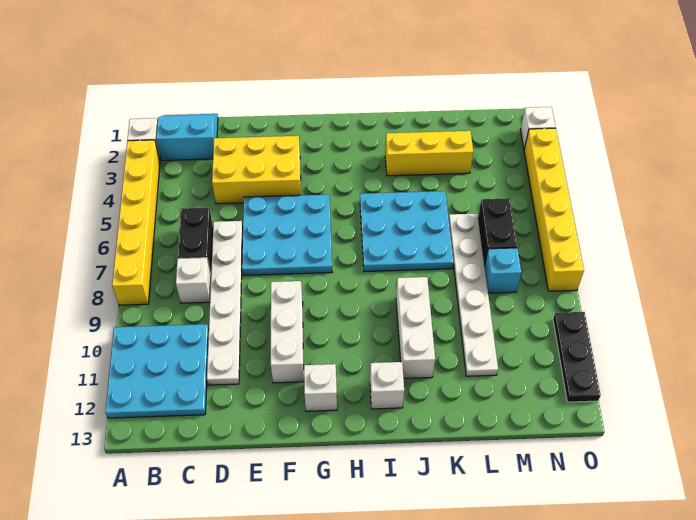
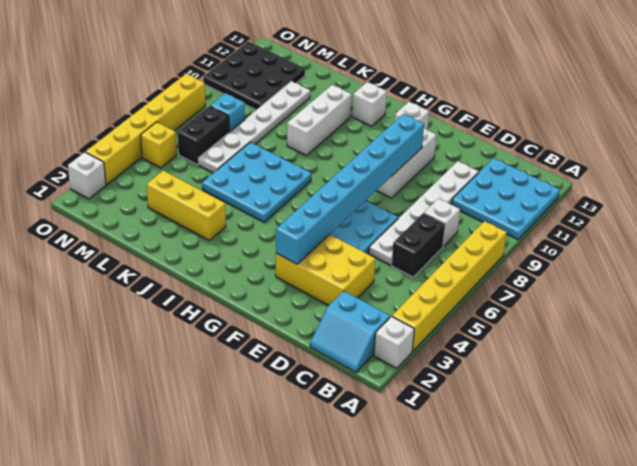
none -> cyan brick F3:F10 level 2
none -> yellow brick N5 level 1
black plate O10:O12 level 1 -> black plate M10:O12 level 1

